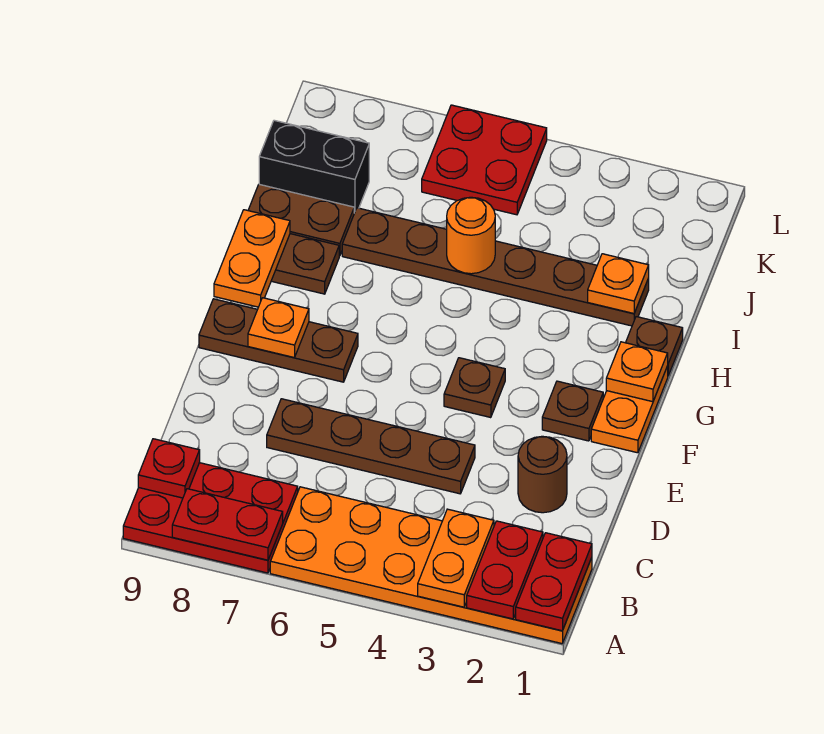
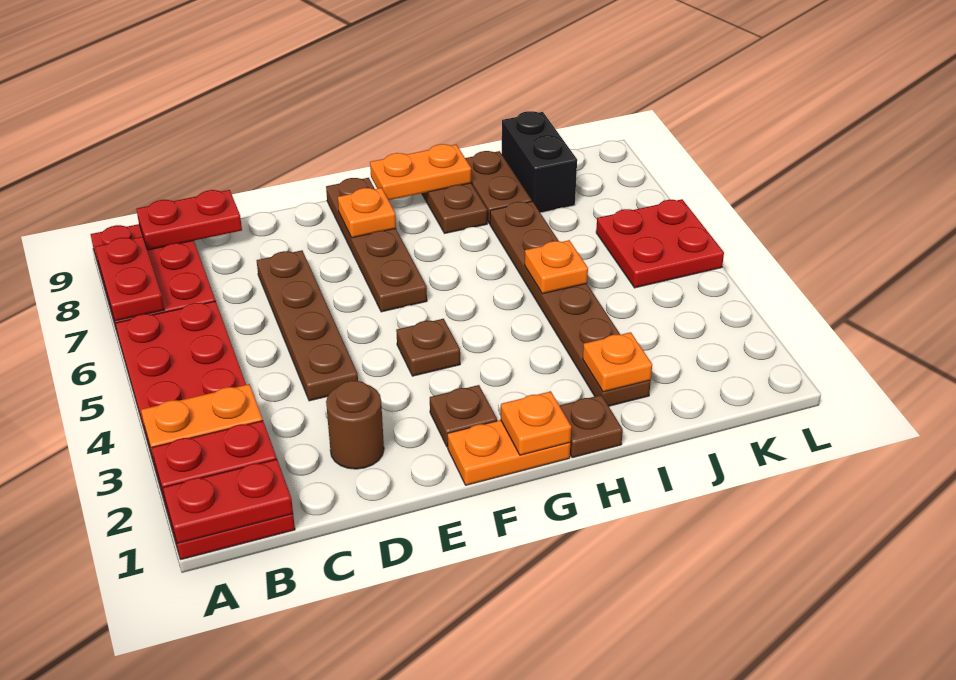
orange plate A1:B6 level 1 -> red plate A1:B6 level 1
red plate B9 level 2 -> red plate B9:C9 level 2
brown plate F7:F9 level 1 -> brown plate F6:F9 level 1
orange round brick I5 level 2 -> orange plate I5 level 2

